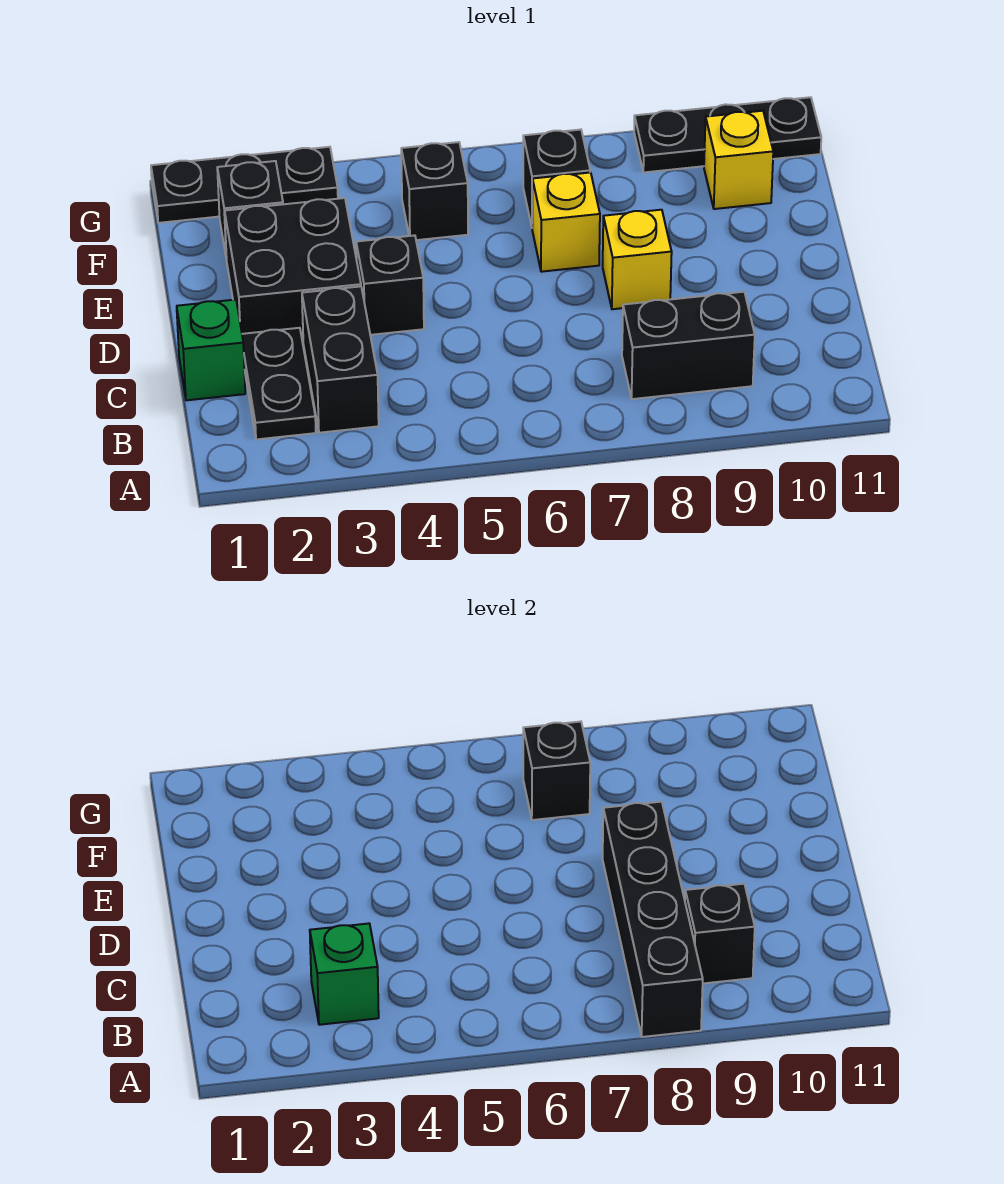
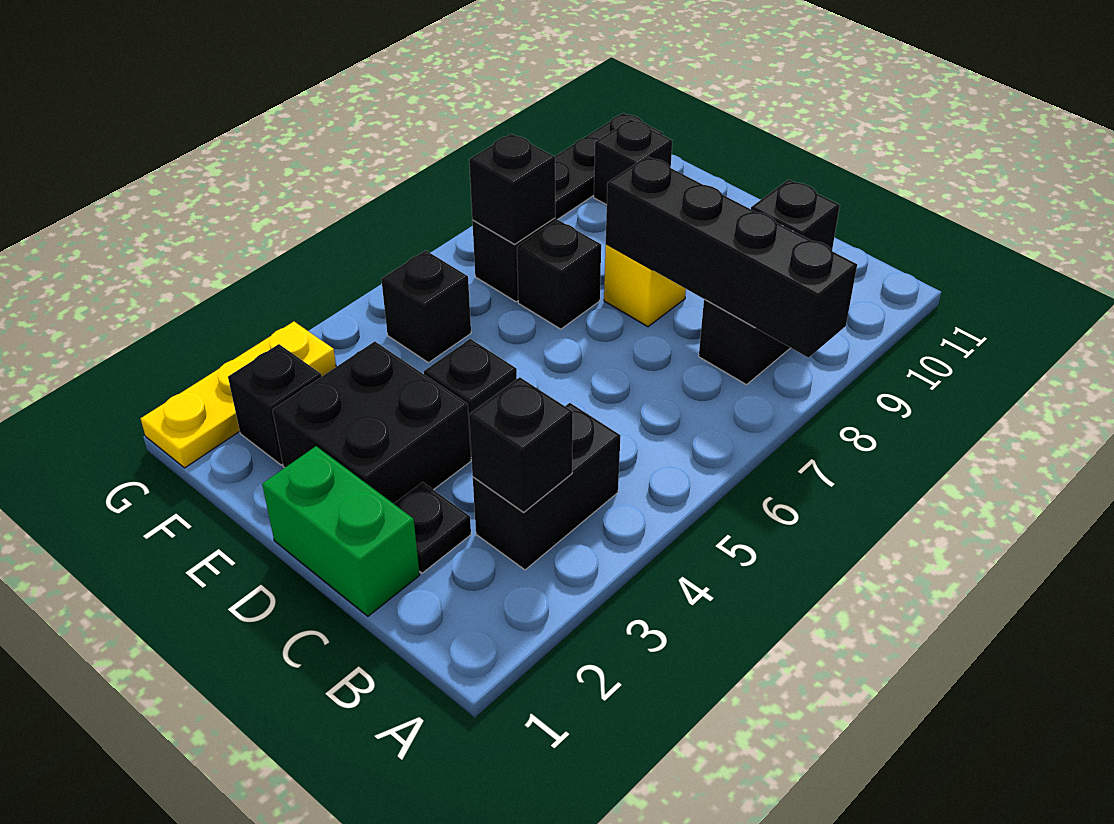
black plate B2:C2 level 1 -> black plate C2 level 1
black brick B3:C3 level 1 -> black brick B3:B4 level 1
green brick B3 level 2 -> black brick B3 level 2
green brick C1 level 1 -> green brick C1:D1 level 1
yellow brick E7 level 1 -> black brick E7 level 1
yellow brick F10 level 1 -> black brick F10 level 1
black plate G1:G3 level 1 -> yellow plate G1:G3 level 1

